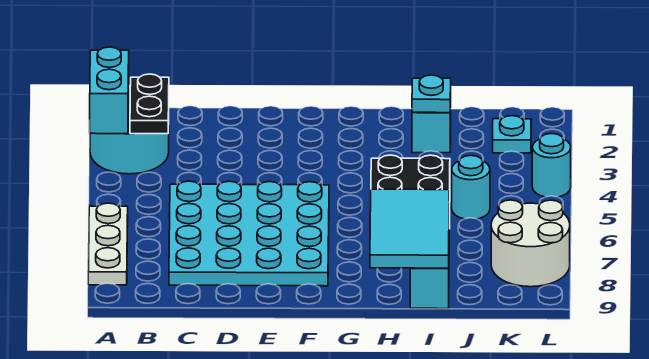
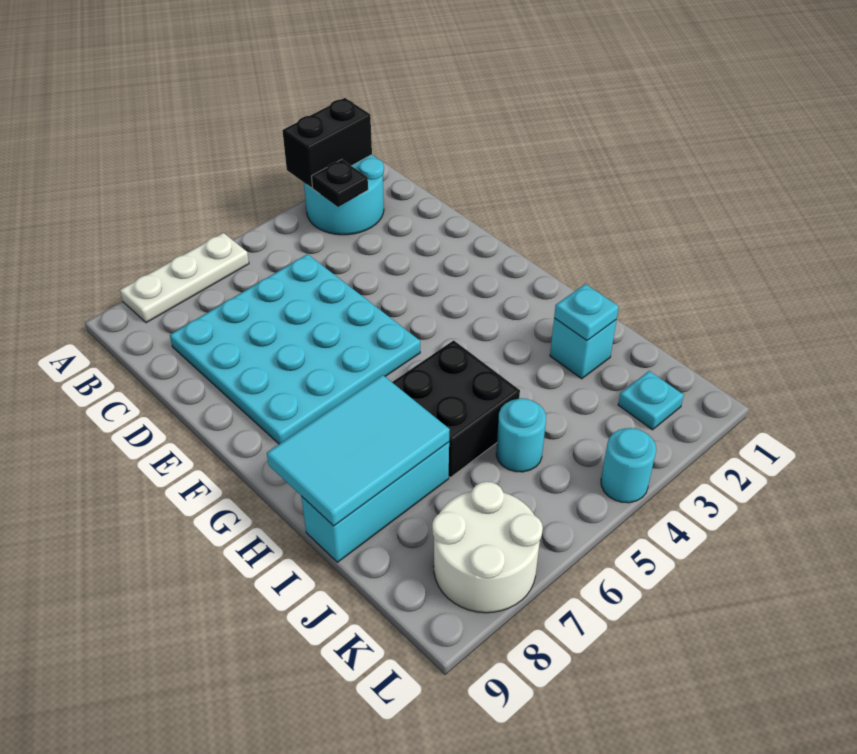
cyan brick A2:A3 level 2 -> black brick A2:A3 level 2
black plate B2:B3 level 2 -> black plate B3 level 2

